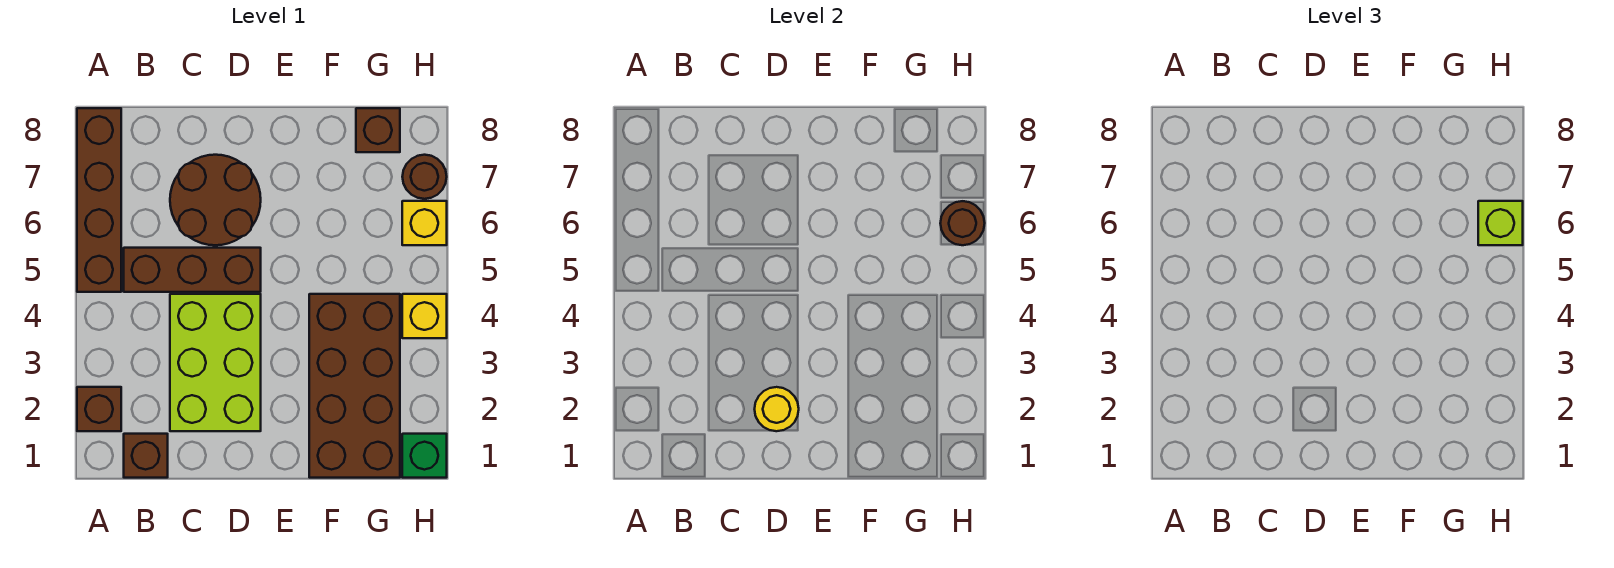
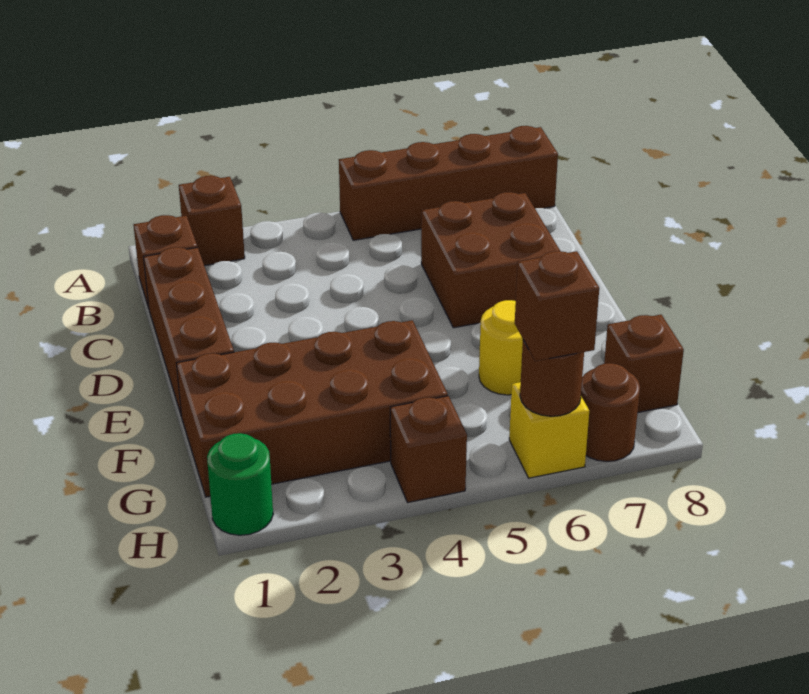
brown brick B5:D5 level 1 -> brown brick C1:E1 level 1
lime brick C2:D4 level 1 -> none
brown round brick C6:D7 level 1 -> brown brick C6:D7 level 1
yellow round brick D2 level 2 -> yellow round brick F6 level 1
green brick H1 level 1 -> green round brick H1 level 1
yellow brick H4 level 1 -> brown brick H4 level 1
lime brick H6 level 3 -> brown brick H6 level 3

